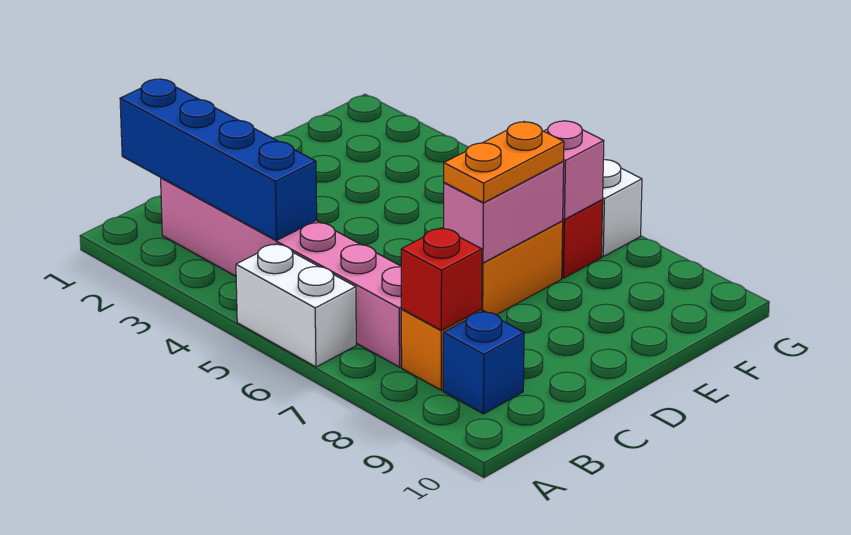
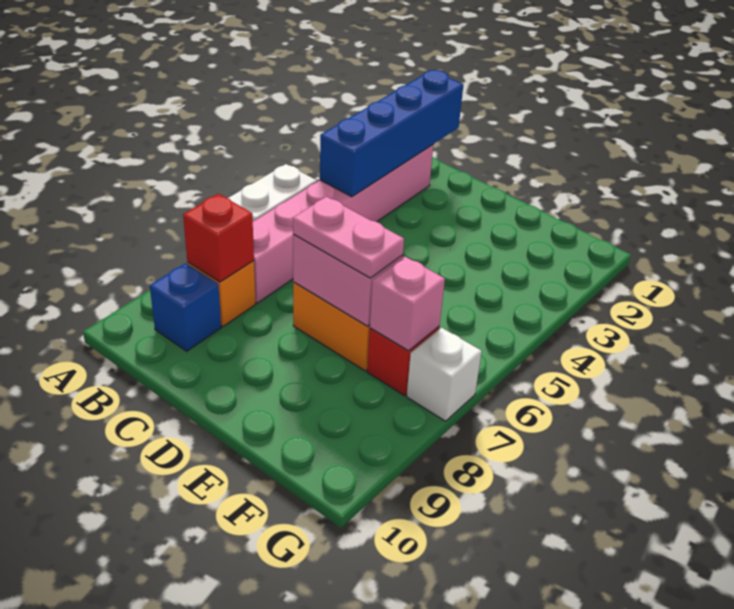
orange plate D7:E7 level 3 -> pink plate D7:E7 level 3

